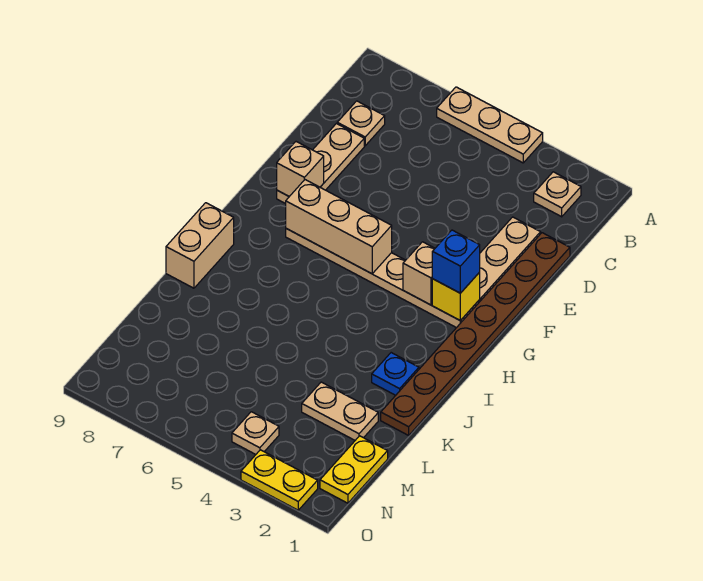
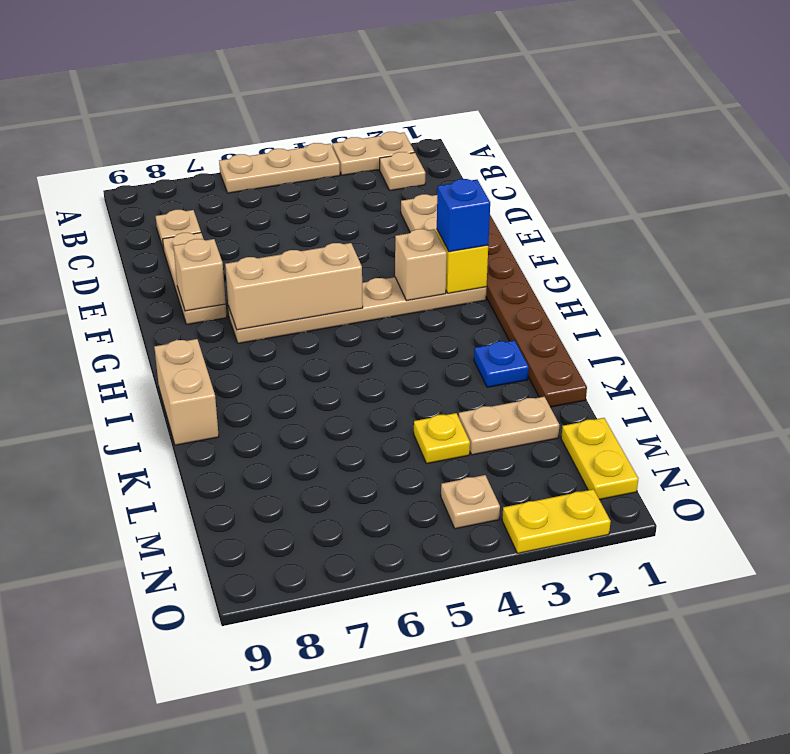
none -> tan plate A2:A3 level 1
none -> yellow plate L4 level 1

